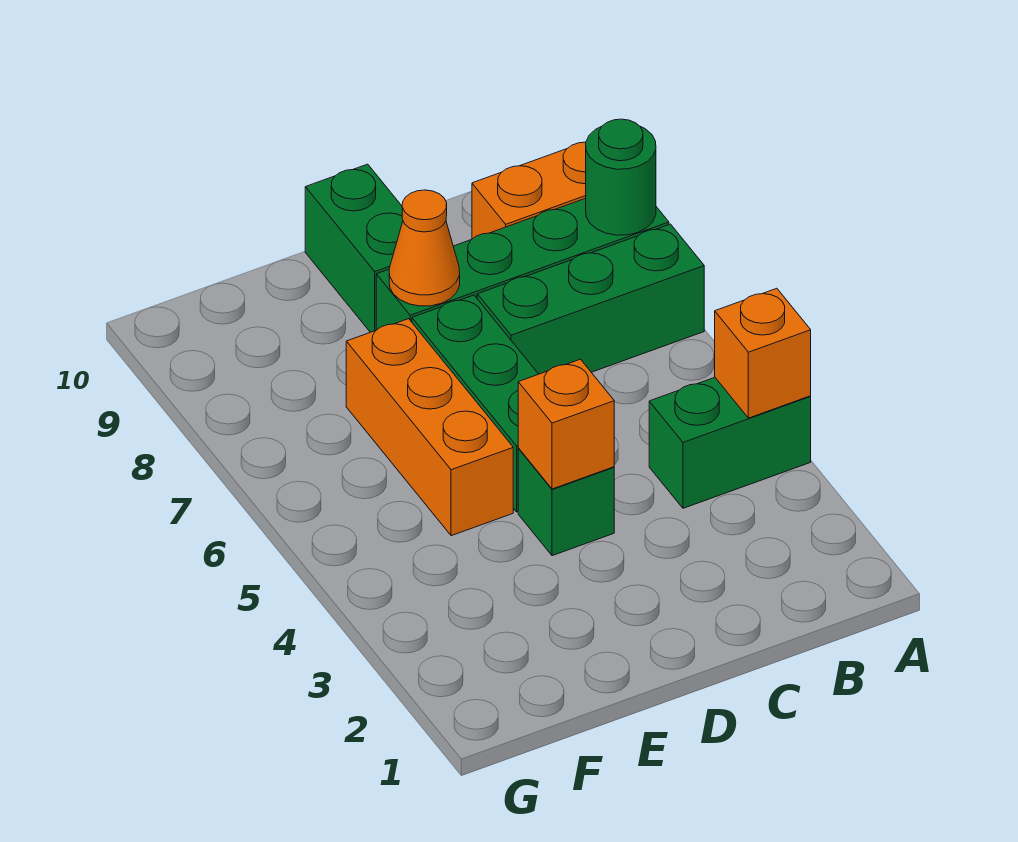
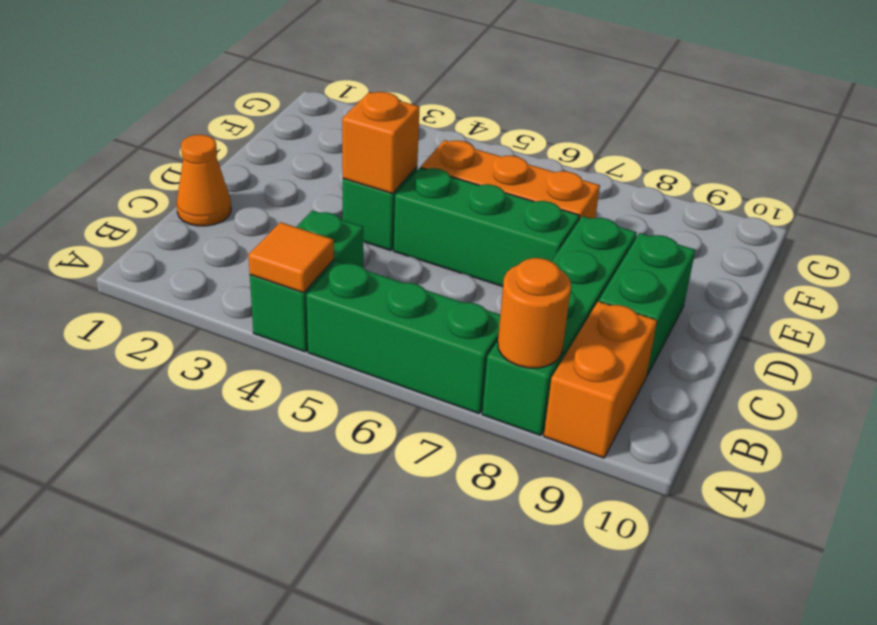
orange brick A4 level 2 -> orange tile A4 level 2
green brick A7:C7 level 1 -> green brick A5:A7 level 1
green round brick A8 level 2 -> orange round brick A8 level 2
orange cone D8 level 2 -> orange cone C1 level 1
green brick D9:D10 level 1 -> green brick C9:D9 level 1

